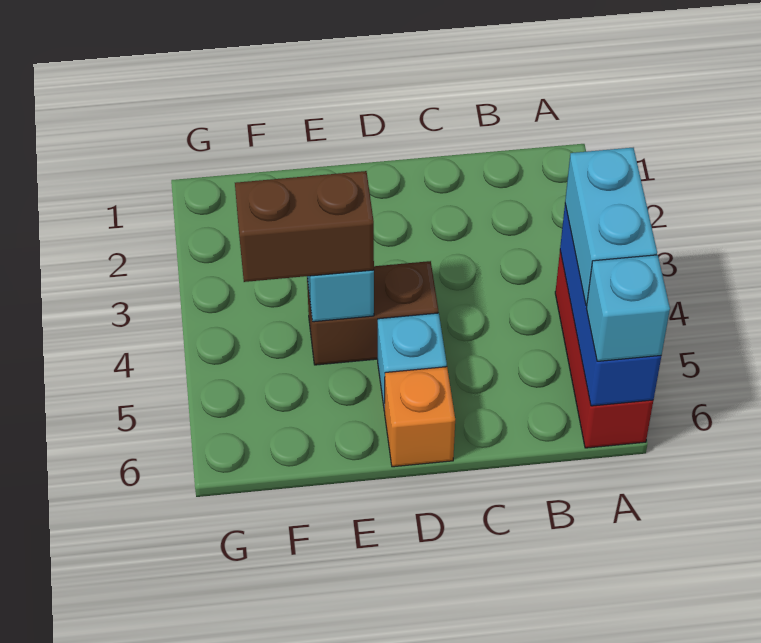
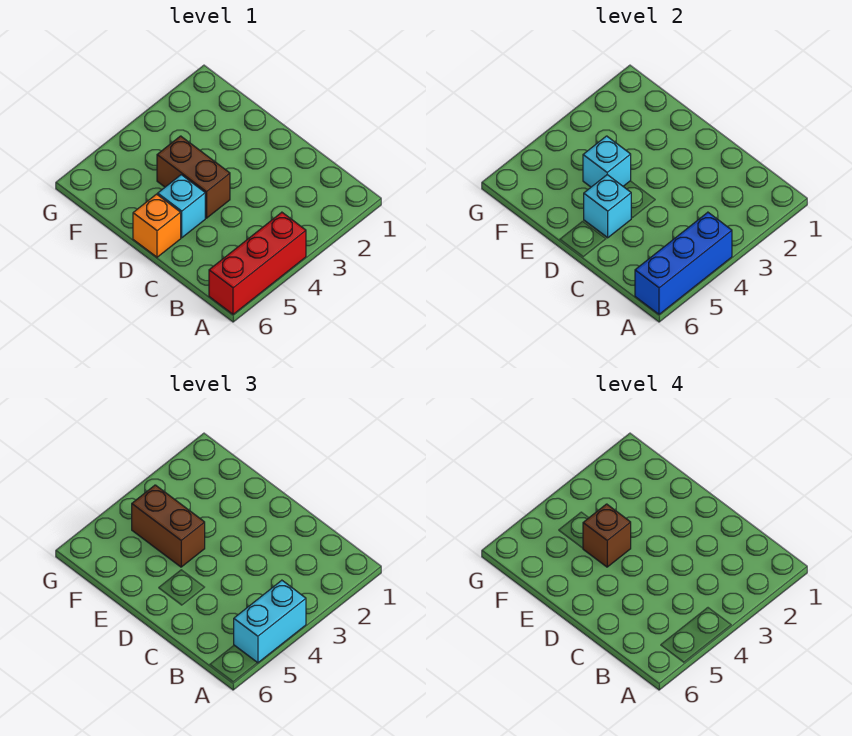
cyan brick A6 level 3 -> cyan brick D5 level 2
none -> brown brick E4 level 4

